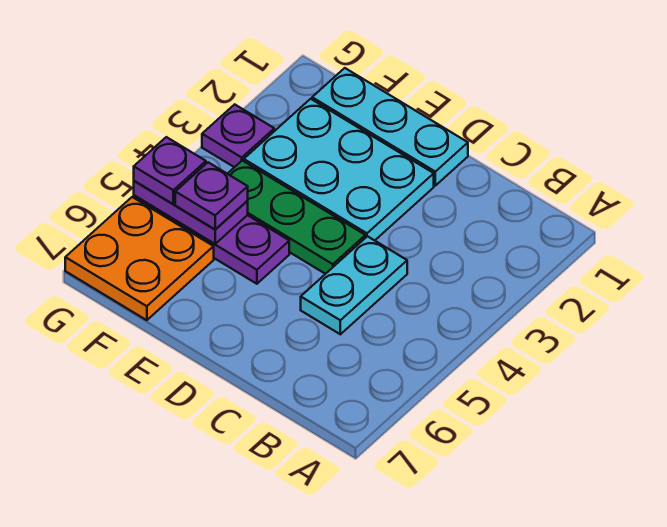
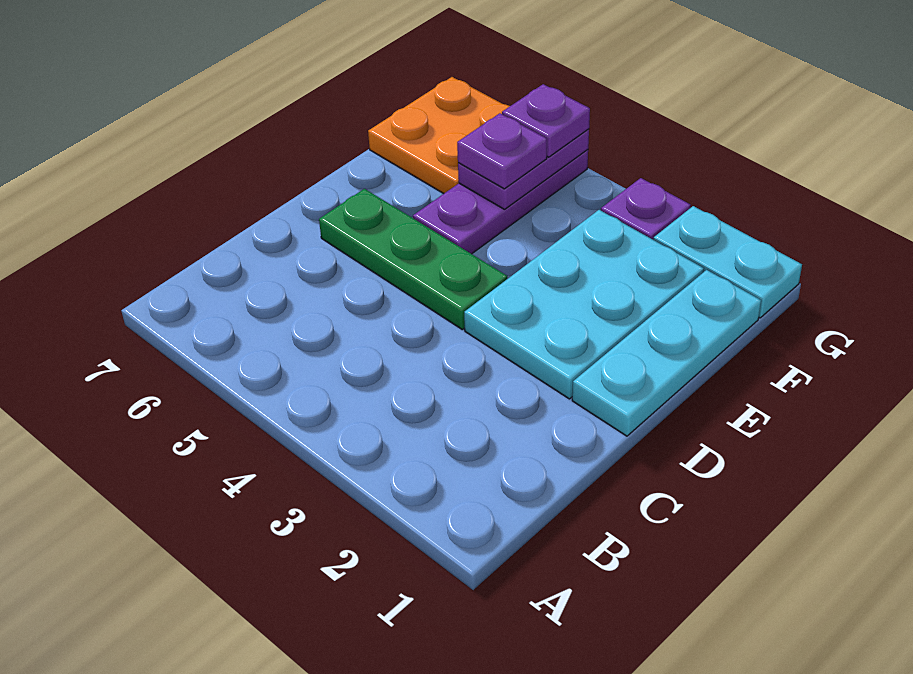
cyan plate C4:C5 level 1 -> cyan plate G1:G2 level 1
green plate D4:F4 level 1 -> green plate D4:D6 level 1

